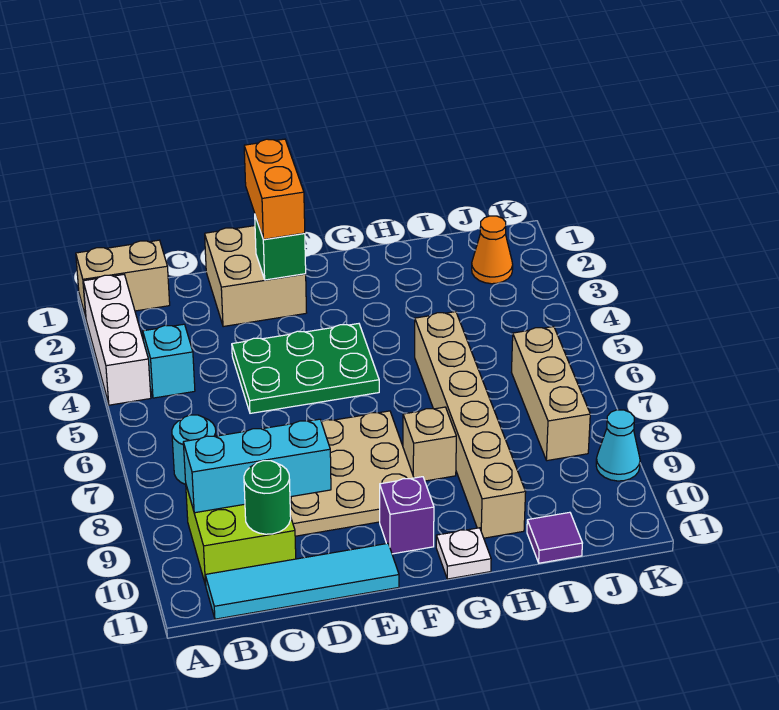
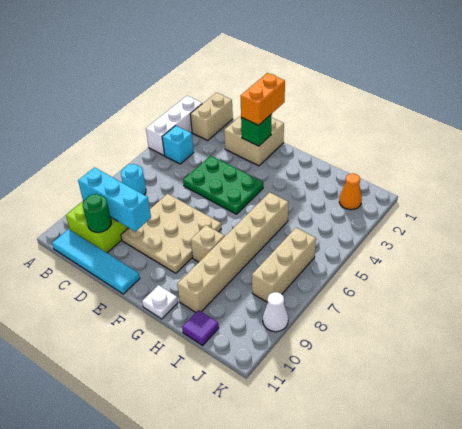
tan brick A1:B1 level 1 -> tan brick B1:B2 level 1
purple brick F10 level 1 -> none
cyan cone K9 level 1 -> white cone K9 level 1

